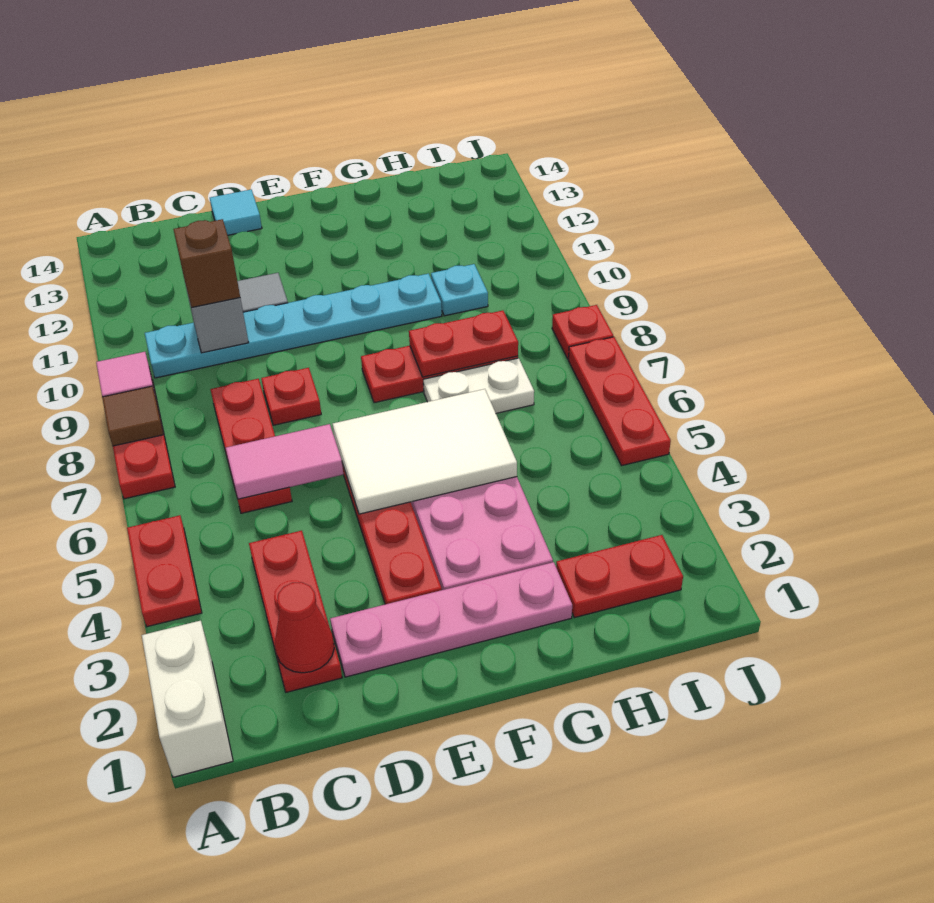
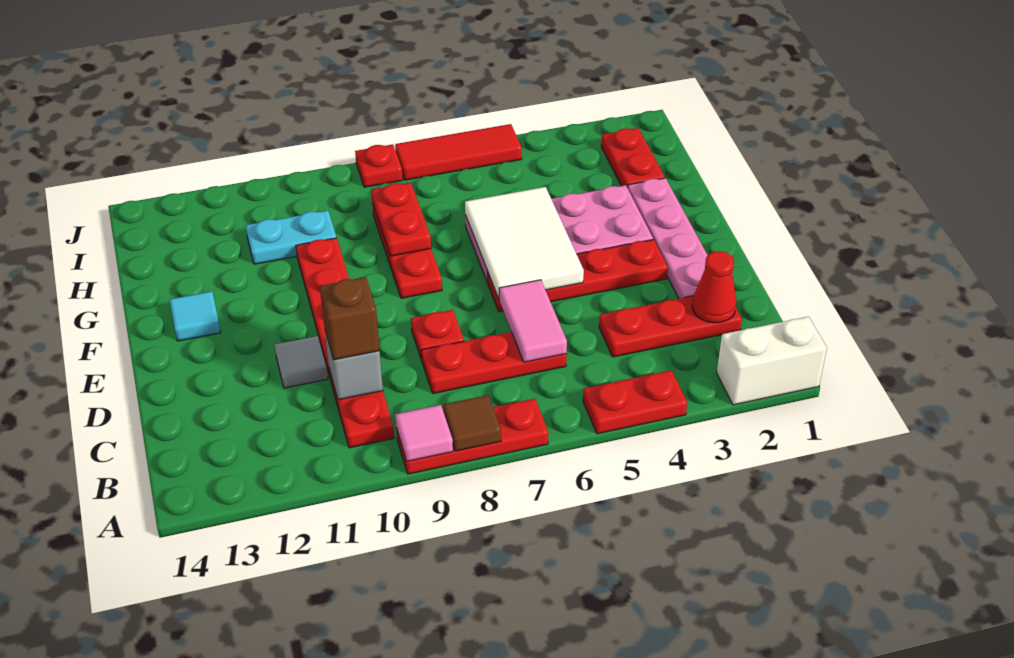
cyan plate B10:G10 level 1 -> red plate B10:G10 level 1
cyan tile D14 level 1 -> cyan tile F13 level 1
white plate G7:H7 level 1 -> none
cyan plate H10 level 1 -> cyan plate H10:H11 level 1
red plate J5:J7 level 1 -> red tile J5:J7 level 1

